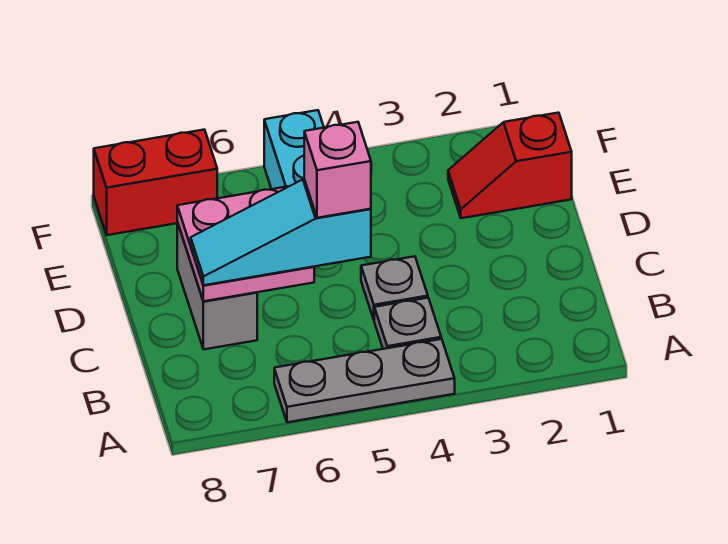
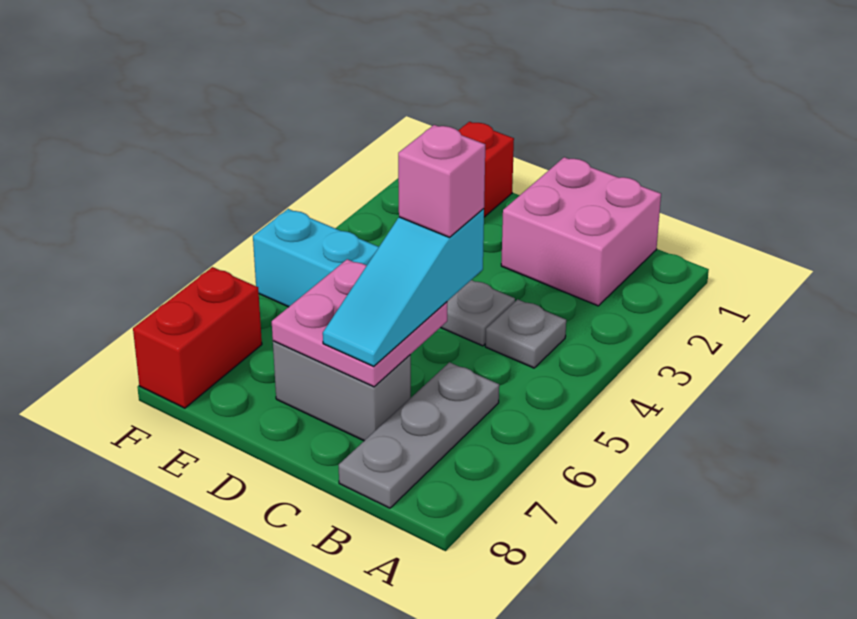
grey plate A4:A6 level 1 -> grey plate B6:B8 level 1
none -> pink brick B1:C2 level 1

